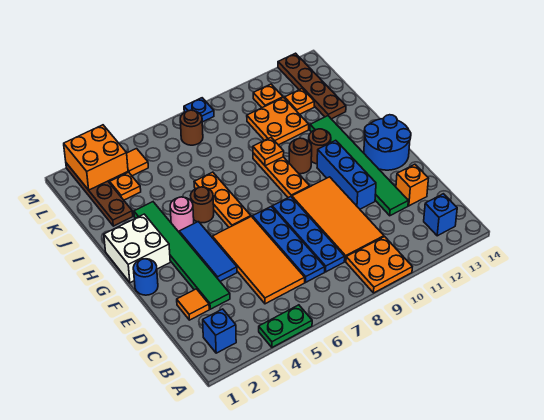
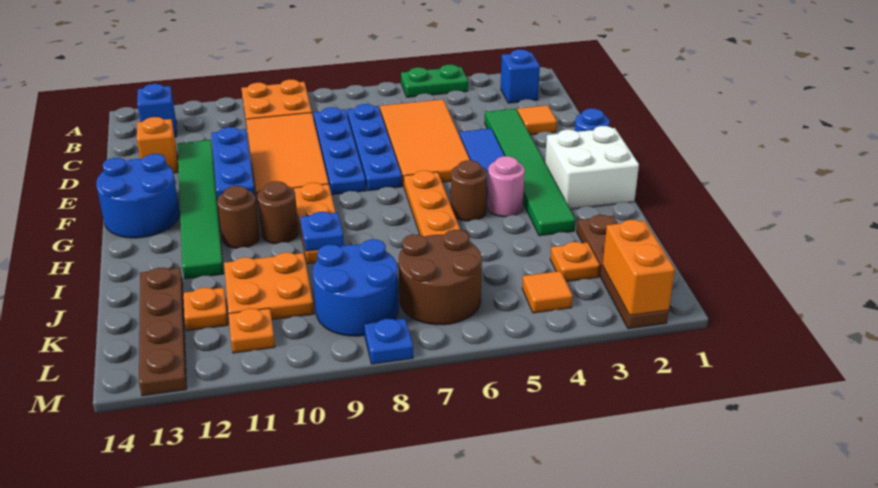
orange plate I9 level 2 -> blue plate I9 level 2
none -> blue round brick K8:L9 level 1
orange brick L2:M3 level 2 -> orange brick L2:M2 level 2
brown round brick L7 level 1 -> brown round brick K6:L7 level 1

